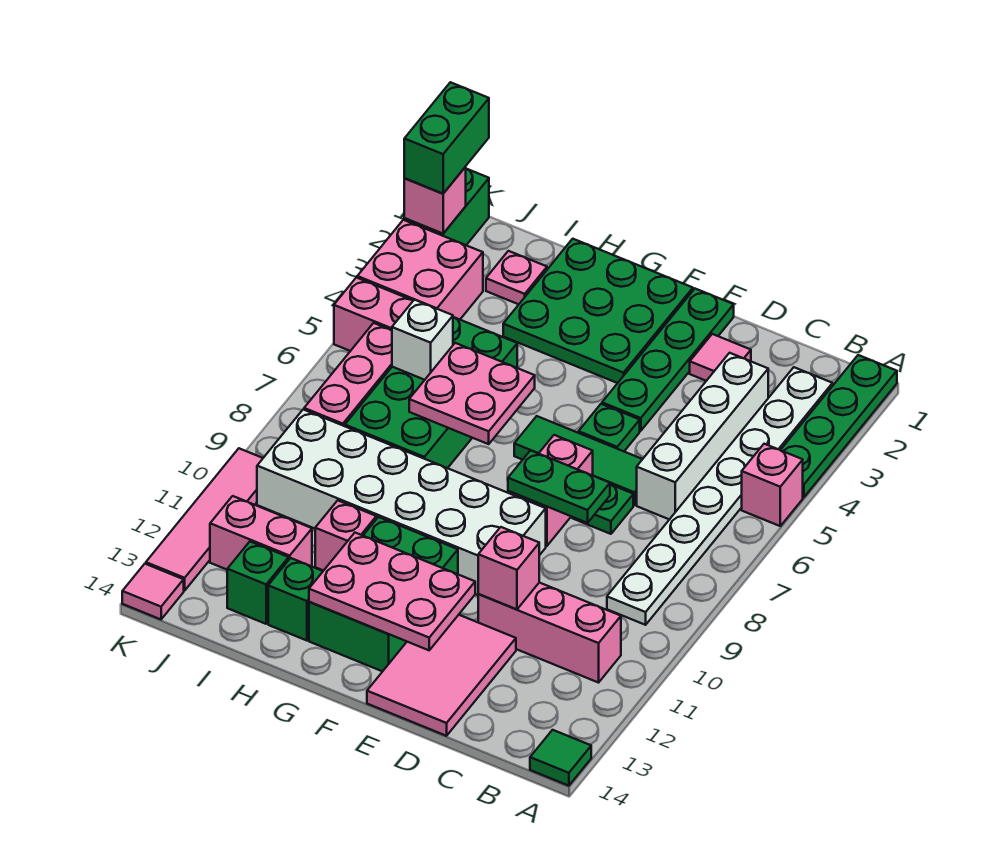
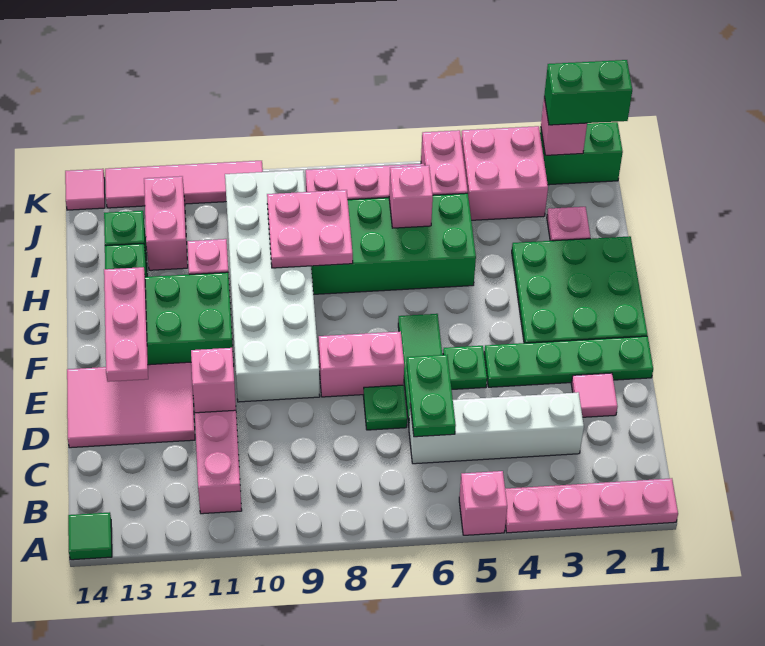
green plate A1:A4 level 1 -> pink plate A1:A4 level 1
white plate B2:B9 level 1 -> none
green plate D8:E8 level 2 -> green plate C6:D6 level 2
pink plate E12:G13 level 2 -> pink plate E13:G13 level 2
pink plate G6:H7 level 2 -> pink plate H8:I9 level 2
white brick I6 level 2 -> pink brick I6 level 2

